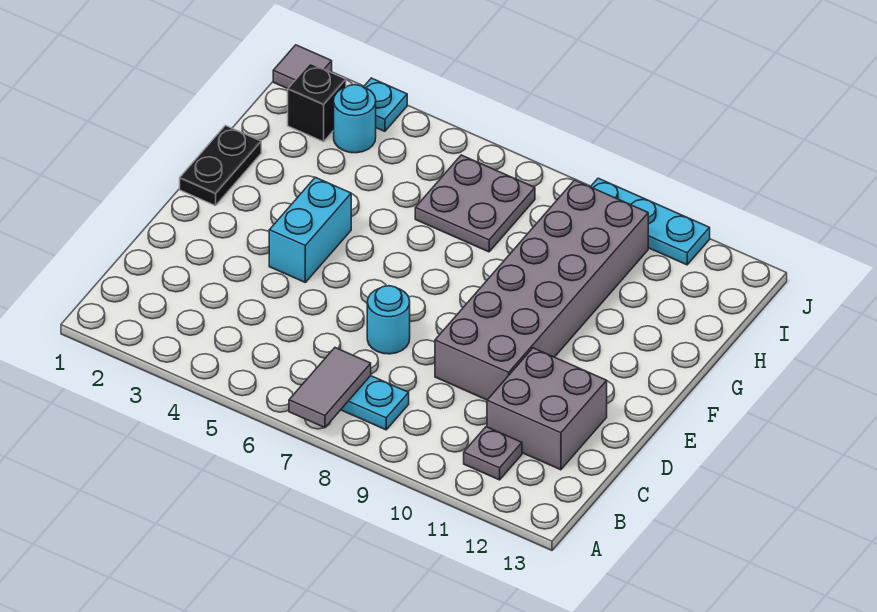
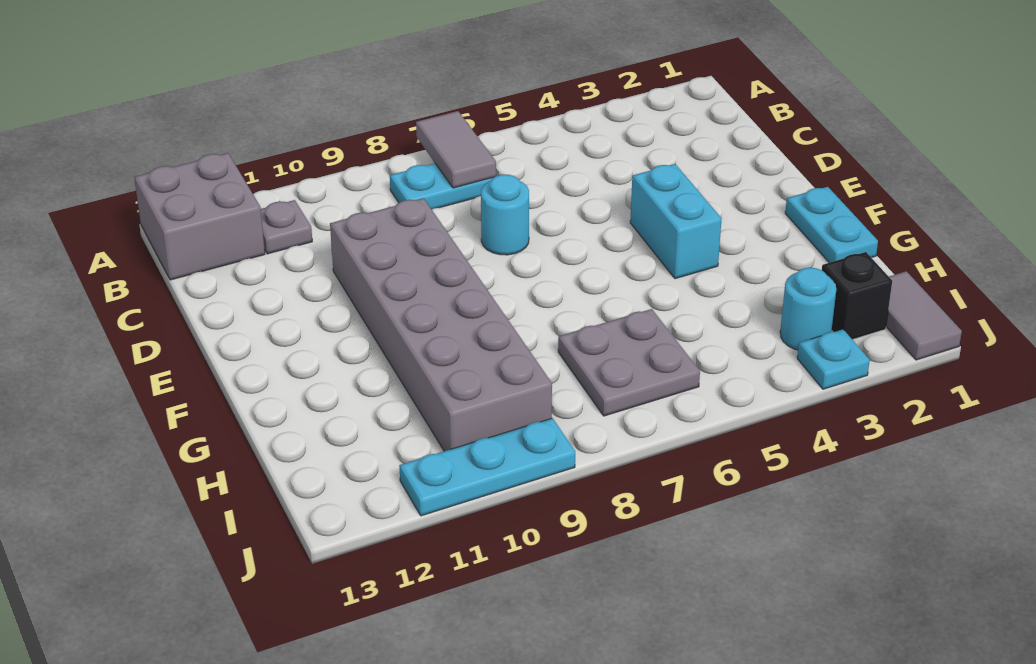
grey brick C11:D12 level 1 -> grey brick A12:B13 level 1
black plate F1:G1 level 1 -> cyan plate F1:G1 level 1
grey tile J1 level 1 -> grey tile I1:J1 level 1

